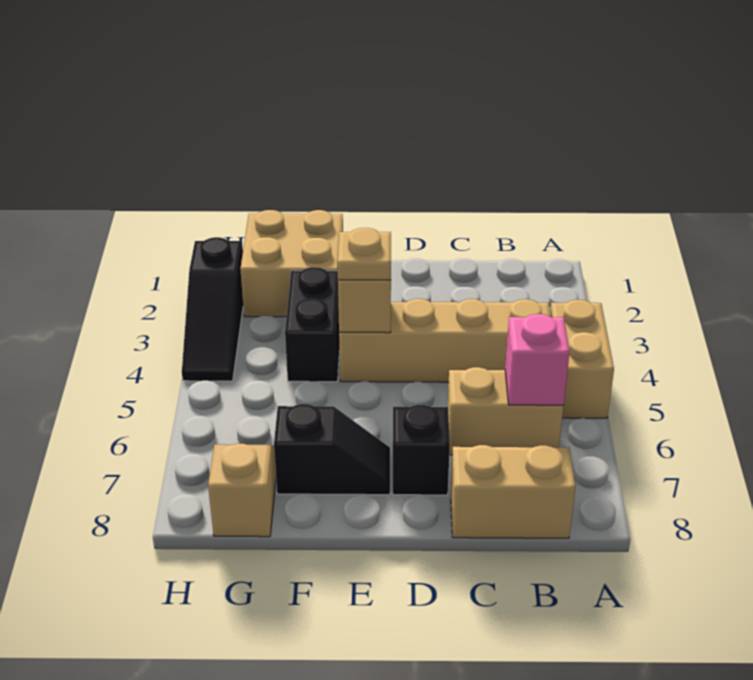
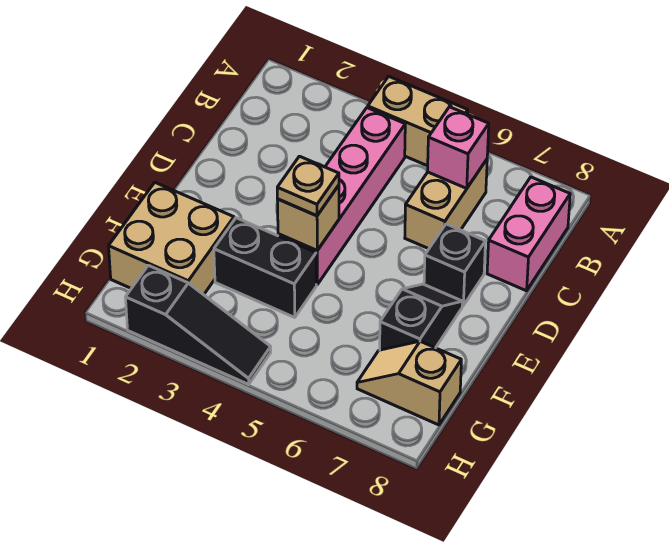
tan brick B4:E4 level 1 -> pink brick B4:E4 level 1
tan brick B8:C8 level 1 -> pink brick B8:C8 level 1

